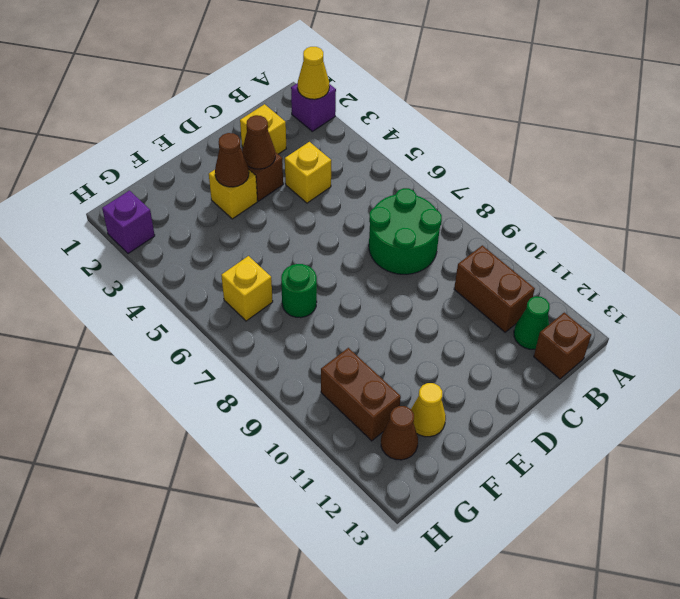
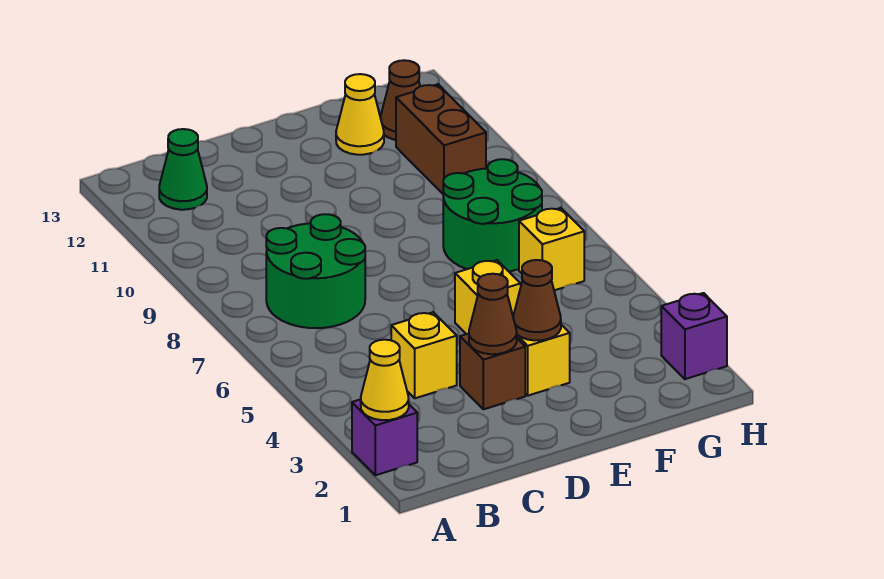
brown brick B10:B11 level 1 -> none
brown brick B13 level 1 -> none
yellow brick C2 level 1 -> yellow brick E5 level 1
green round brick F7 level 1 -> green round brick F7:G8 level 1

